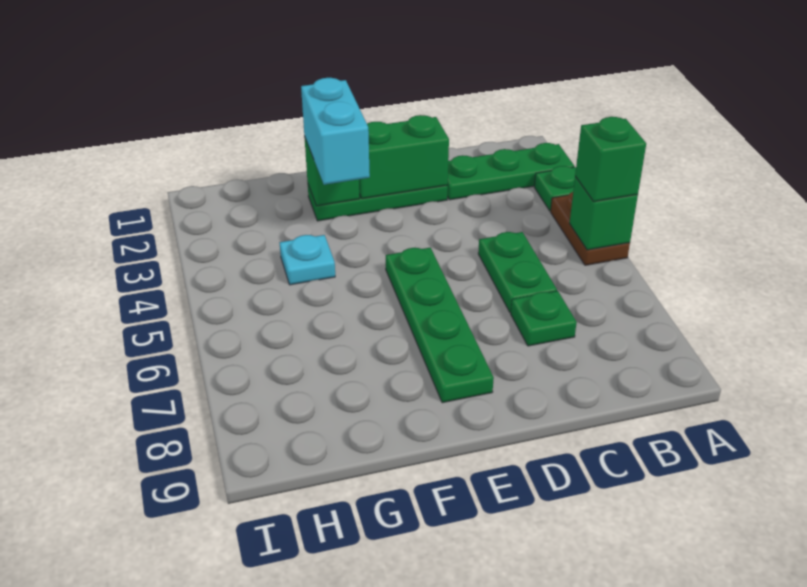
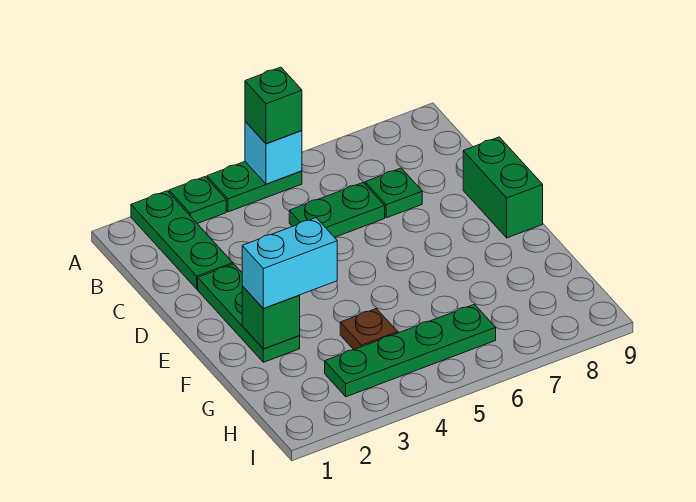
brown plate A4:A5 level 1 -> green plate A4:A5 level 1
green brick A5 level 2 -> cyan brick A5 level 2
green brick D2:E2 level 2 -> green brick D9:E9 level 1
green plate E5:E8 level 1 -> green plate H3:H6 level 1
cyan plate G4 level 1 -> brown plate G4 level 1

